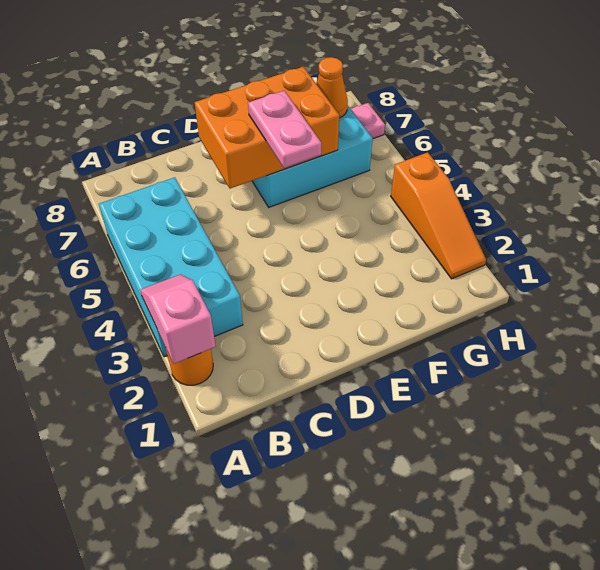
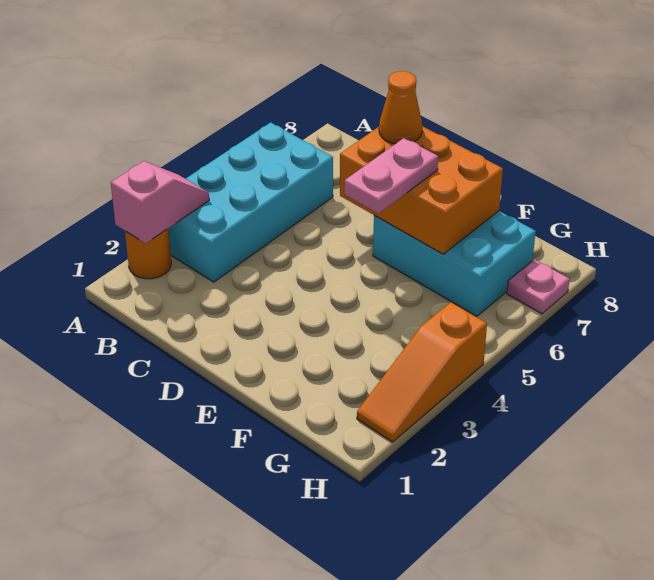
orange cone G7 level 2 -> orange cone D7 level 3

